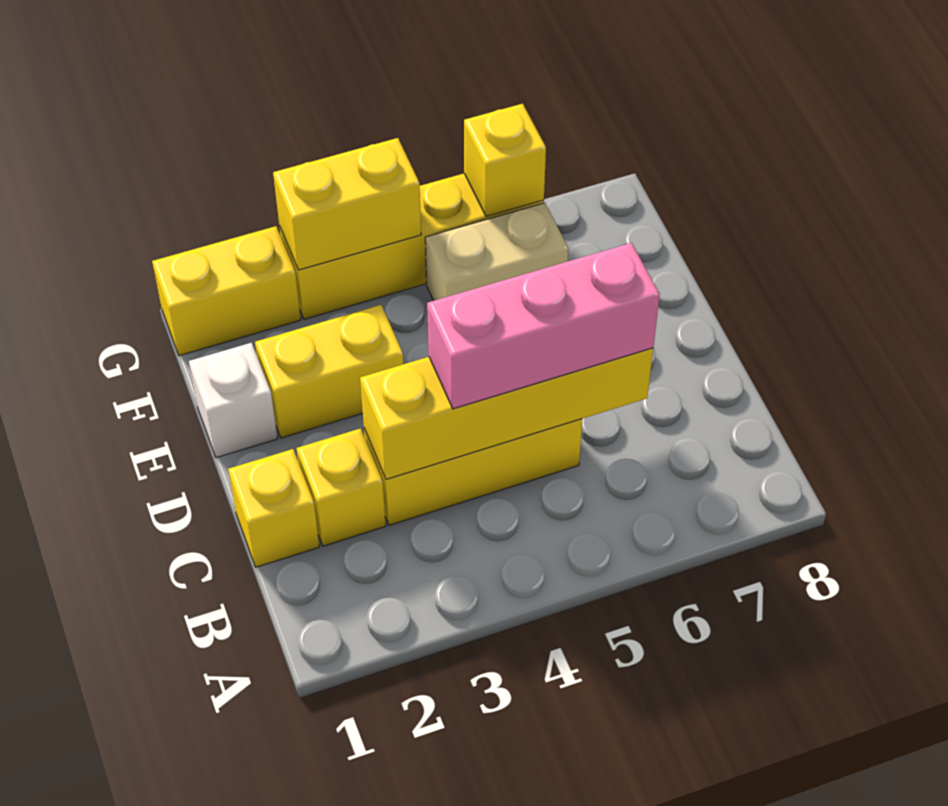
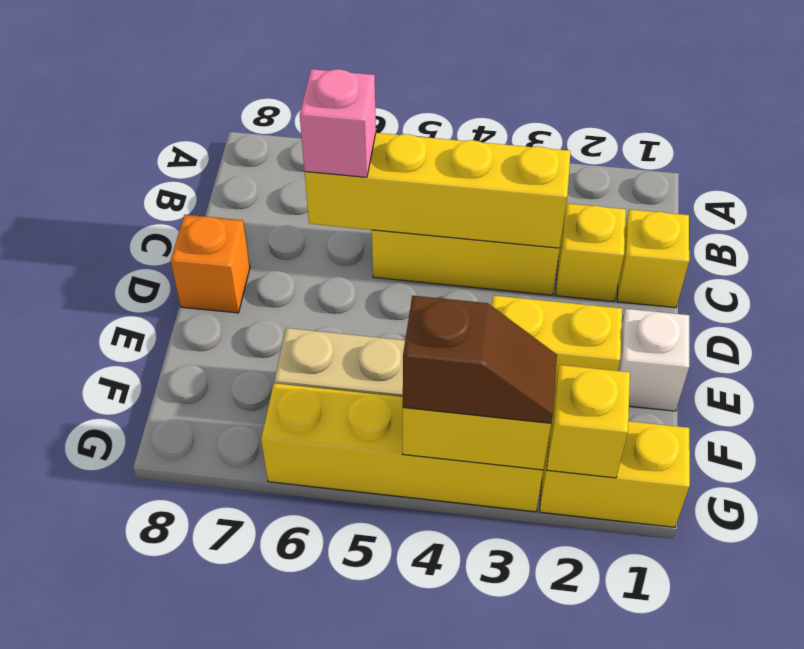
pink brick C4:C6 level 3 -> pink brick C6 level 3
none -> orange brick D8 level 1
none -> brown slope G3:G4 level 3 top 4
yellow brick G6 level 2 -> yellow brick G2 level 2

